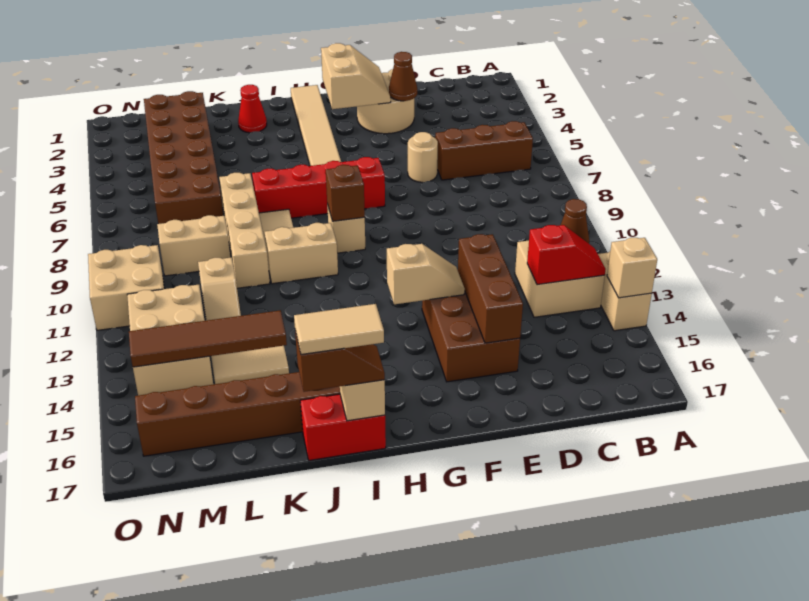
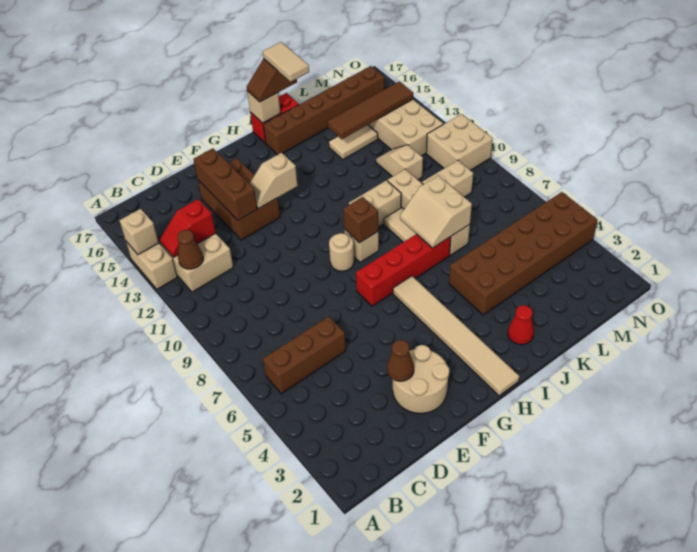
tan round brick E6 level 1 -> tan round brick G9 level 1
tan slope F2:G3 level 2 top G -> tan slope J7:K8 level 2 top K
tan tile I17:J17 level 4 -> tan tile J16:J17 level 4
brown brick L2:M7 level 1 -> brown brick J4:O5 level 1

